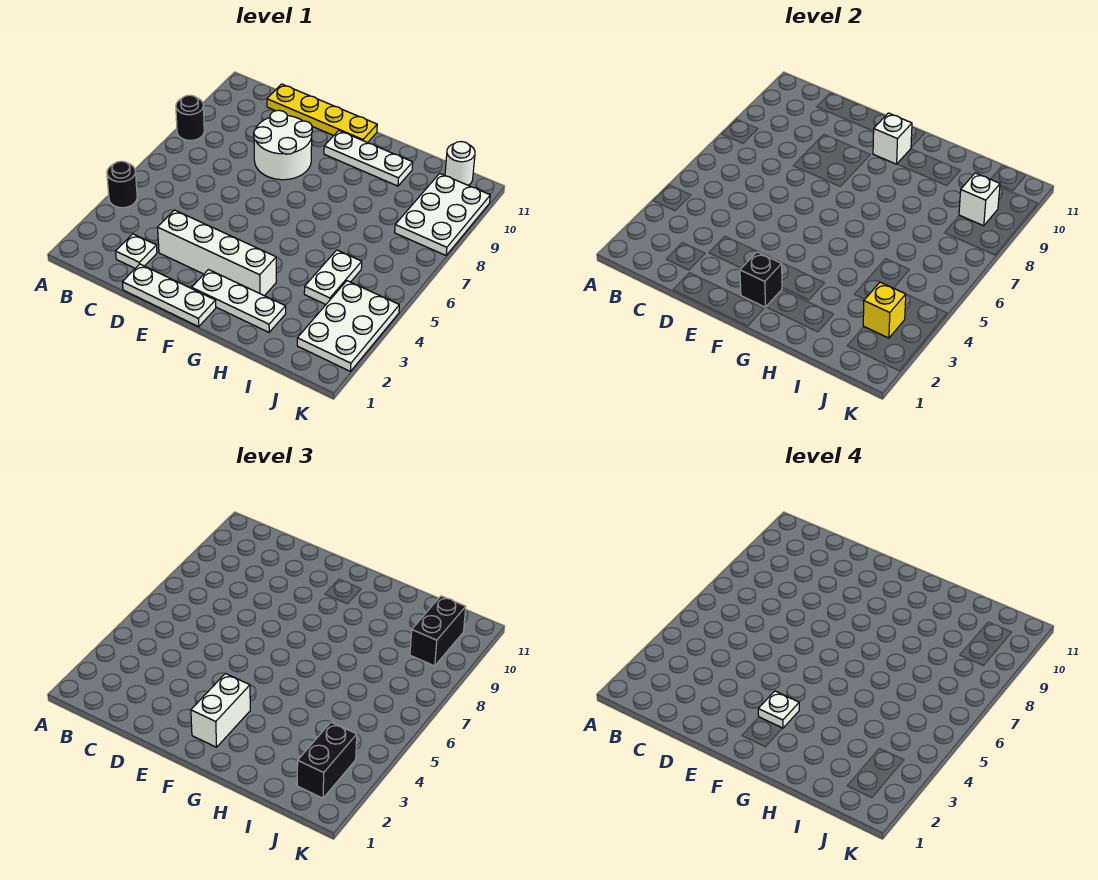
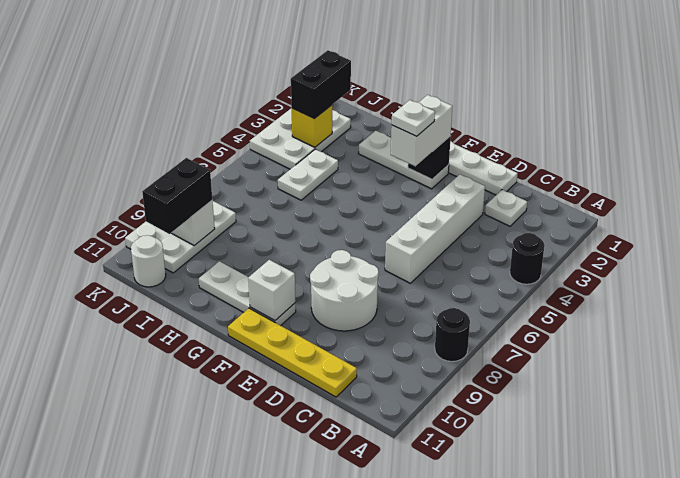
white brick D3:G3 level 1 -> white brick D3:D6 level 1

